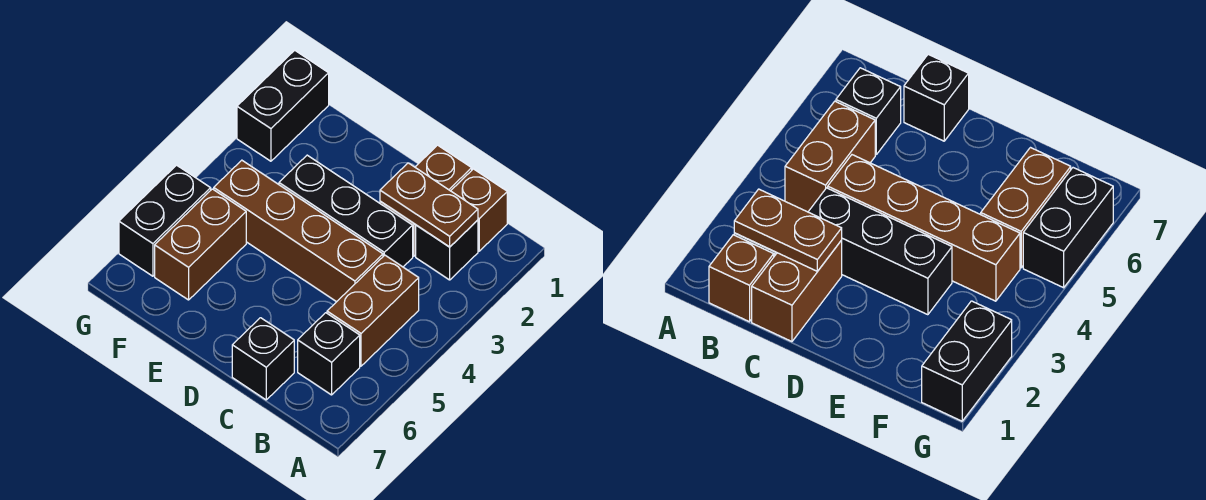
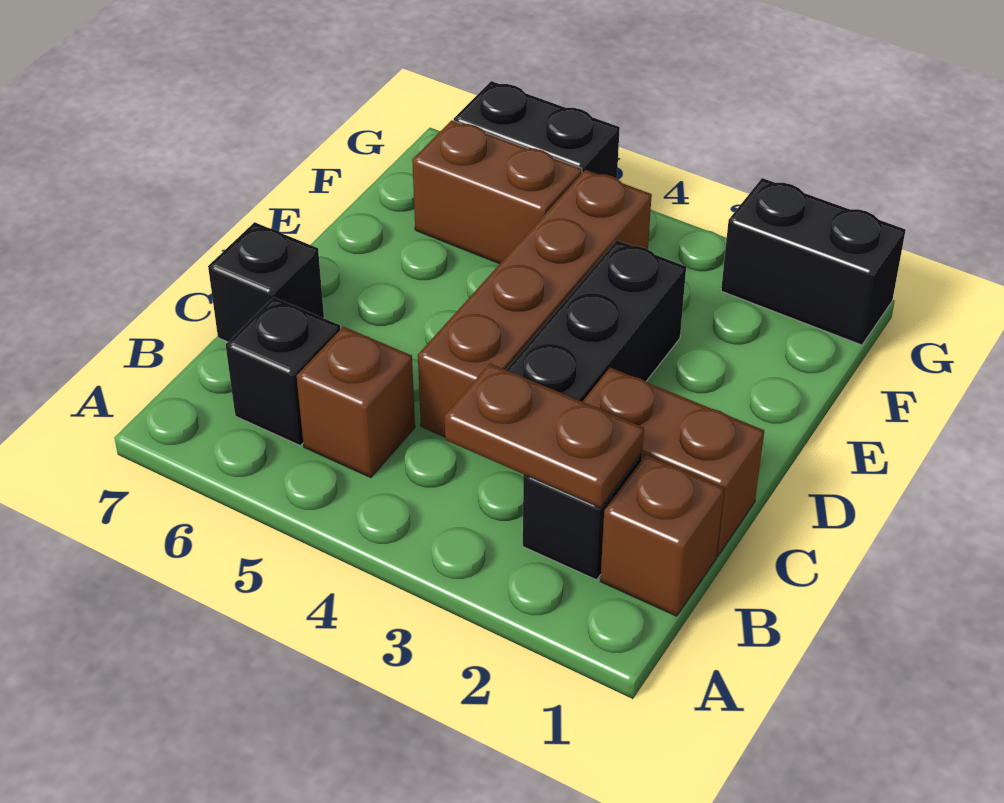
brown plate B2:C2 level 2 -> brown plate B2:B3 level 2
brown brick B4:B5 level 1 -> brown brick B5 level 1

